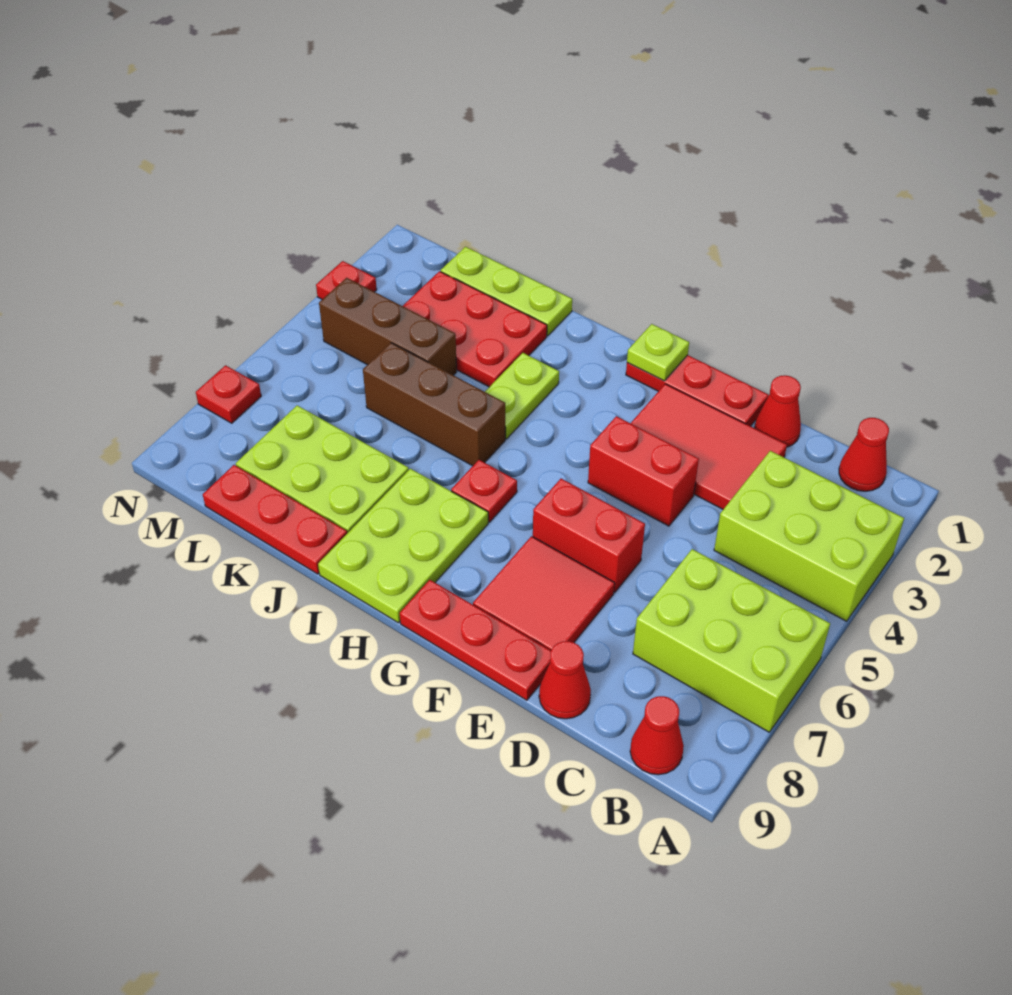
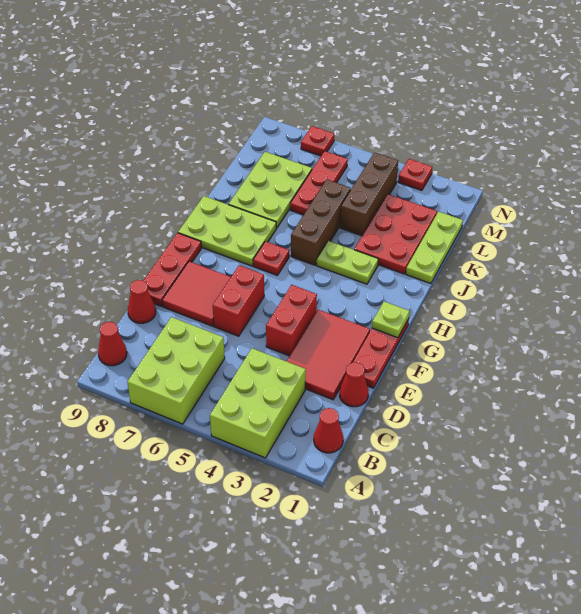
red plate J9:L9 level 1 -> red plate K6:M6 level 1

